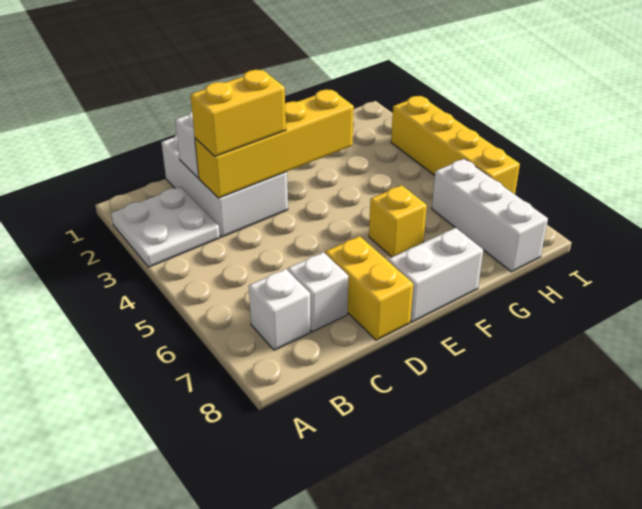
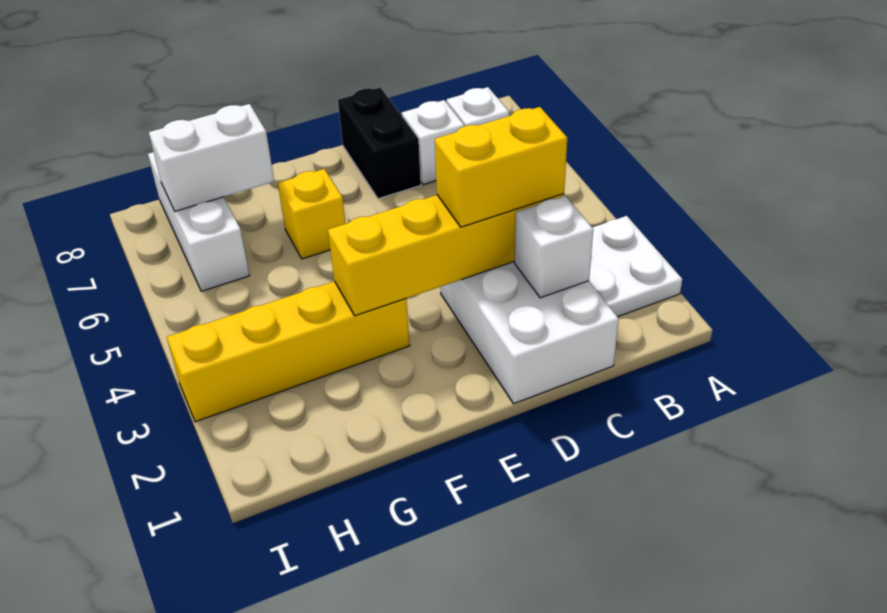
yellow brick D7:D8 level 1 -> black brick D7:D8 level 1
white brick E8:F8 level 1 -> white brick G7:H7 level 2
yellow brick I3:I6 level 1 -> yellow brick F3:I3 level 1

